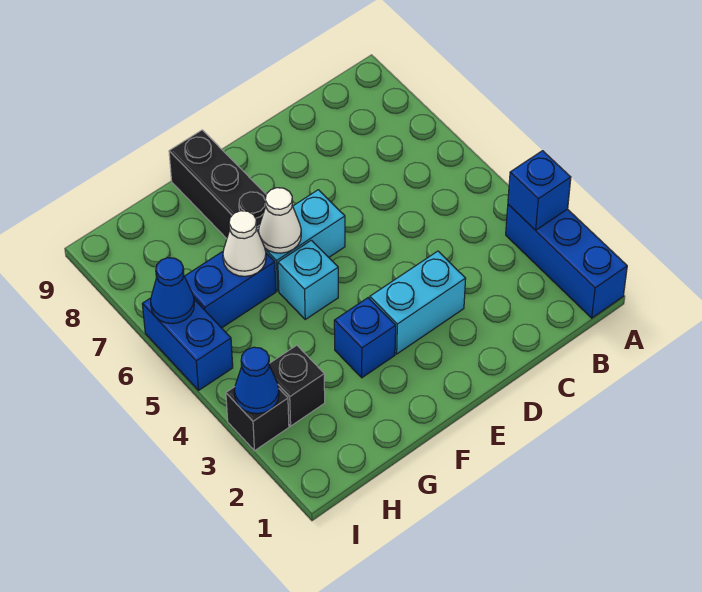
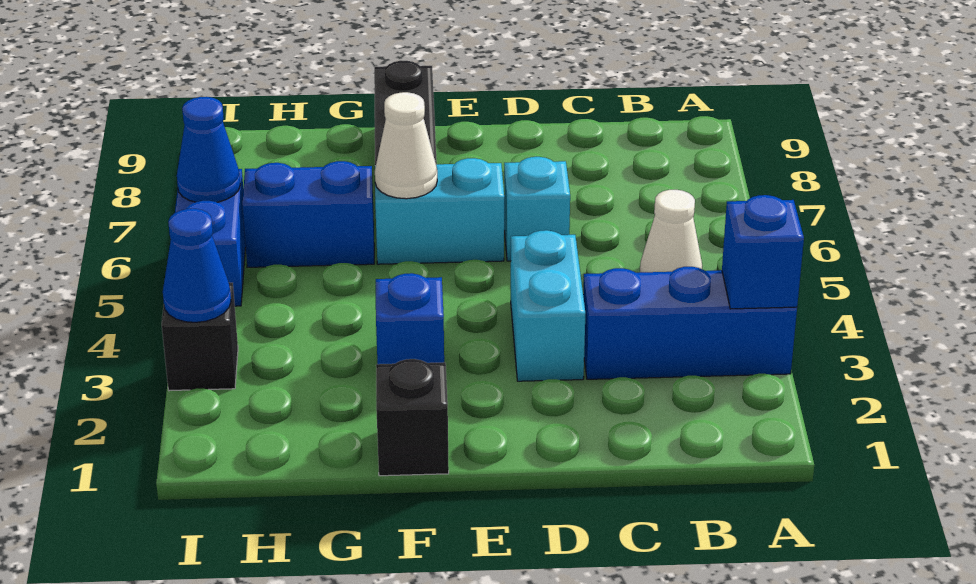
blue brick A1:A3 level 1 -> blue brick A3:C3 level 1
cyan brick D3:E3 level 1 -> cyan brick D3:D4 level 1
cyan brick F5 level 1 -> cyan brick D6 level 1
white cone G6 level 2 -> white cone B5 level 1
black brick H3 level 1 -> black brick F1 level 1

